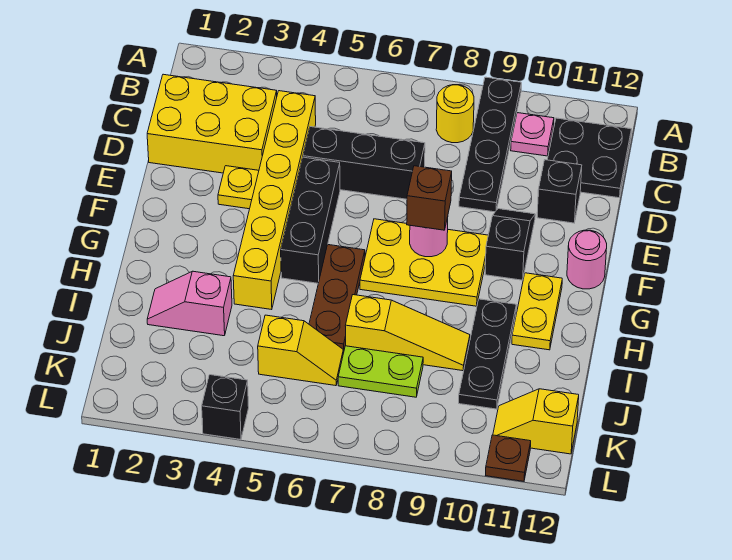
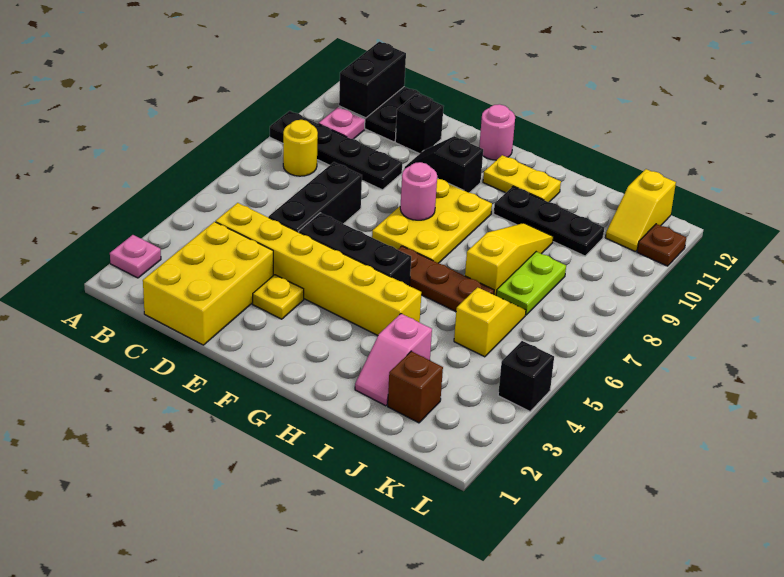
none -> pink plate A2 level 1
none -> black brick B11:B12 level 2
brown brick F8 level 3 -> brown brick J2 level 1

